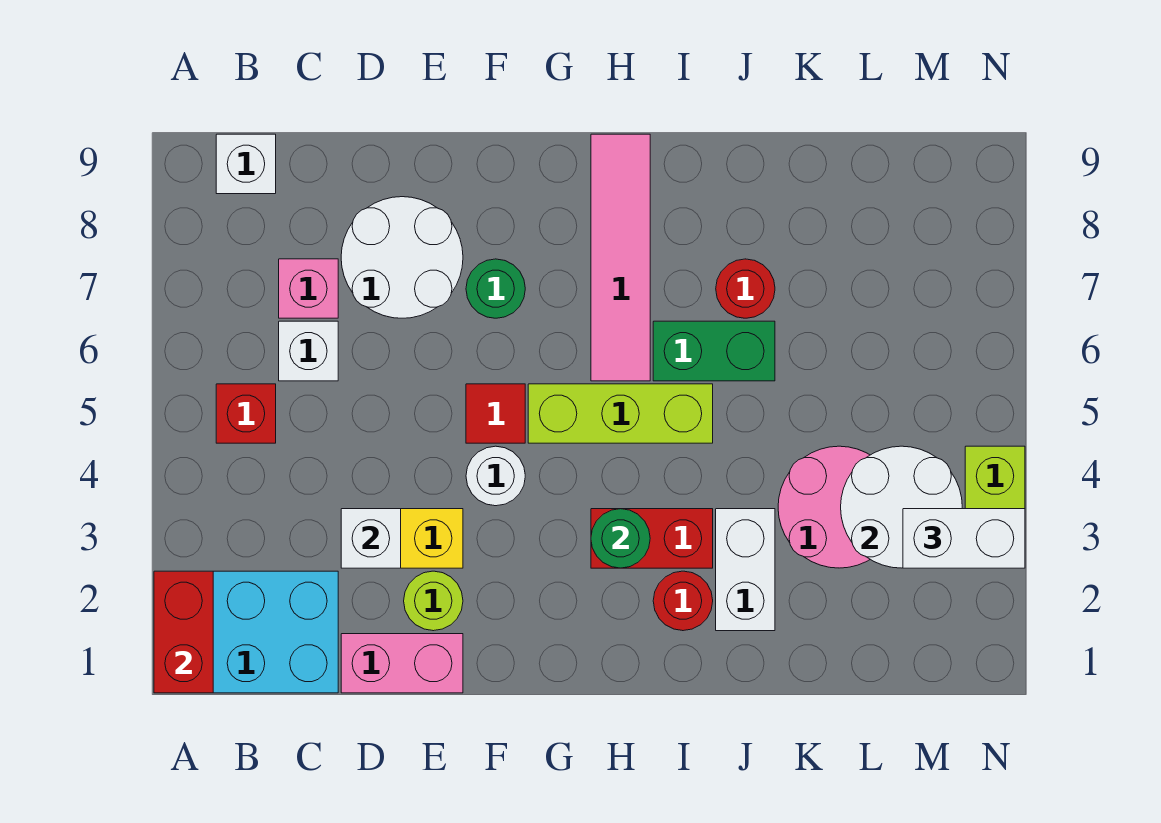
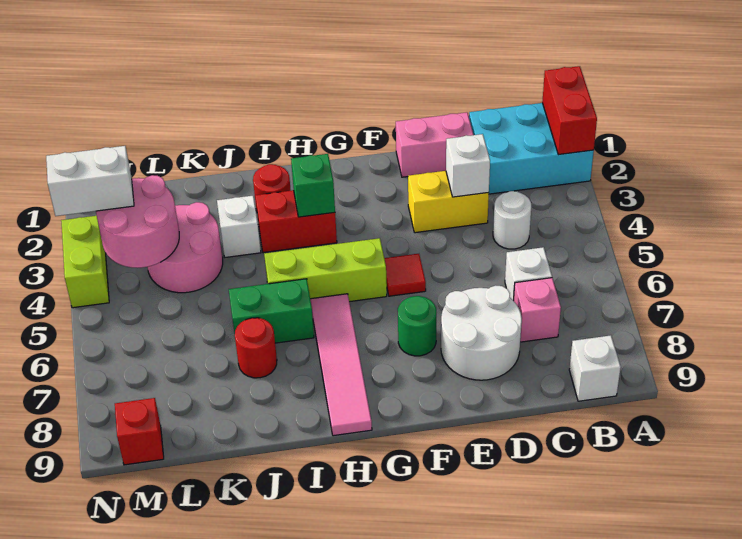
red brick B5 level 1 -> red brick M9 level 1
lime round brick E2 level 1 -> none
white round brick F4 level 1 -> white round brick C4 level 1
green round brick H3 level 2 -> green brick H3 level 2
white brick J2:J3 level 1 -> white brick J3 level 1
white round brick L3:M4 level 2 -> pink round brick L3:M4 level 2

